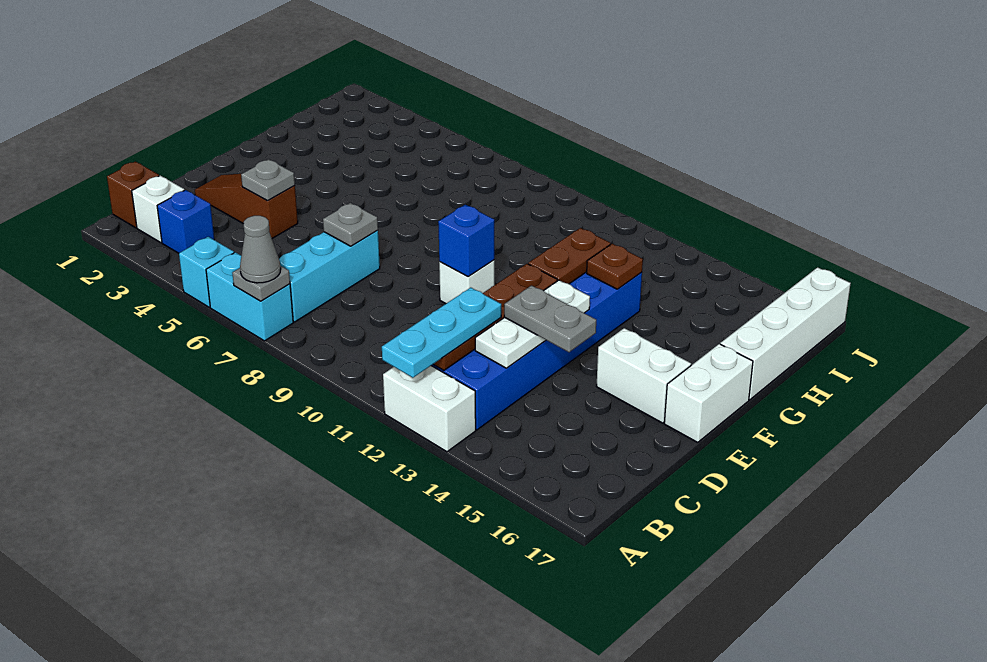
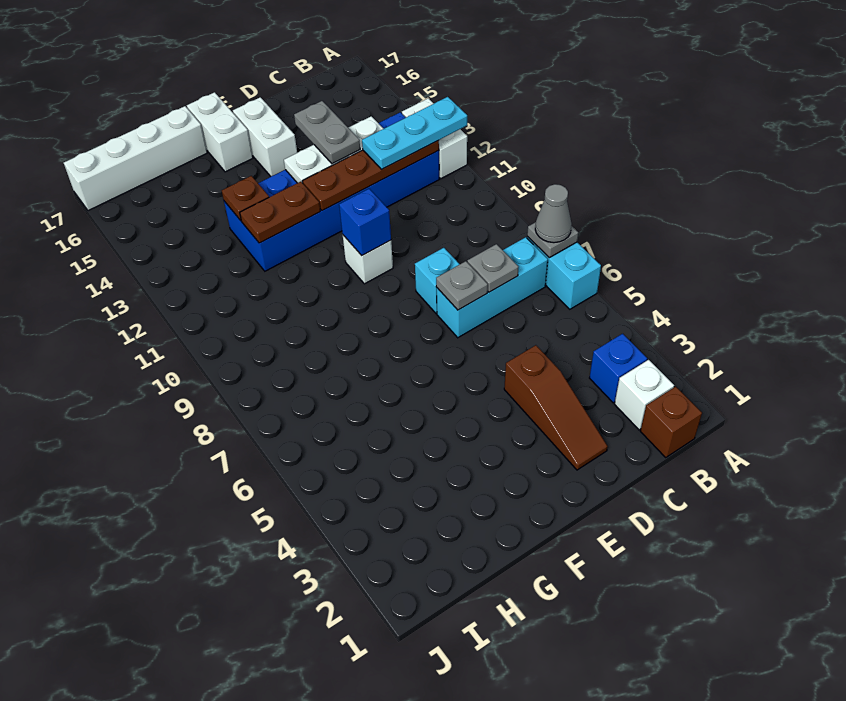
cyan brick A5 level 1 -> cyan brick D8 level 1
grey plate D4 level 2 -> grey plate C7 level 2
white brick E17:F17 level 1 -> white brick F16:F17 level 1

